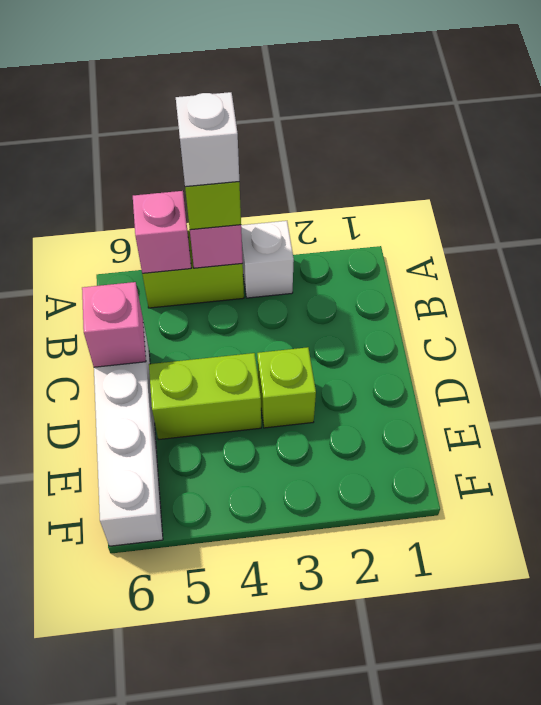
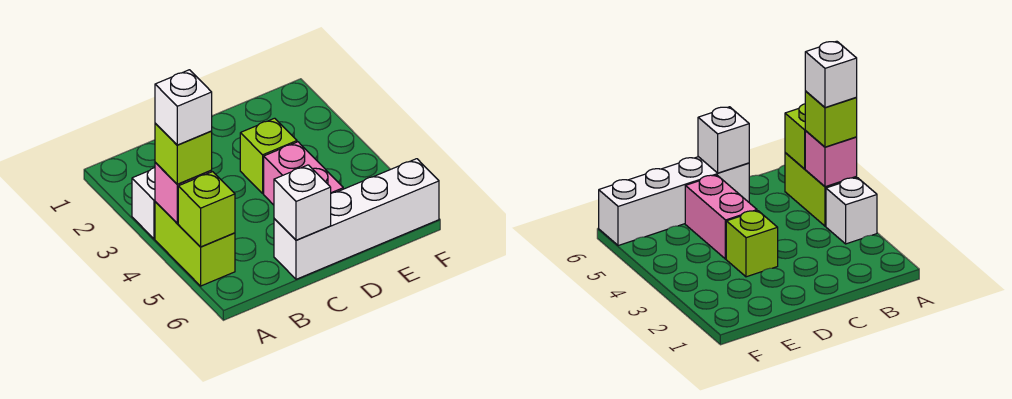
pink brick A5 level 2 -> lime brick A5 level 2
pink brick C6 level 2 -> white brick C6 level 2
lime brick D4:D5 level 1 -> pink brick D4:D5 level 1

